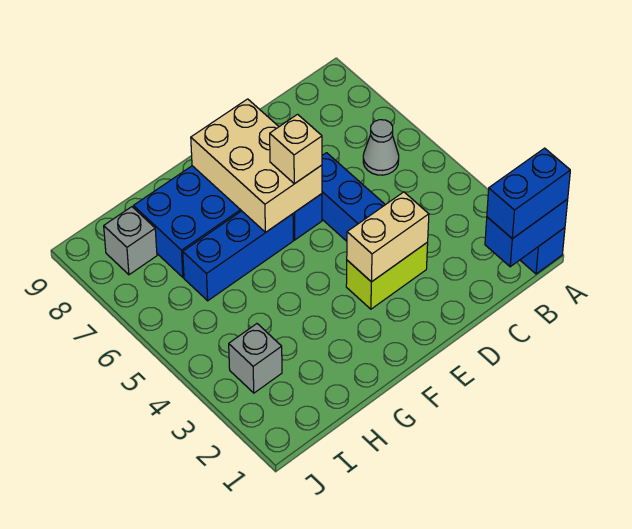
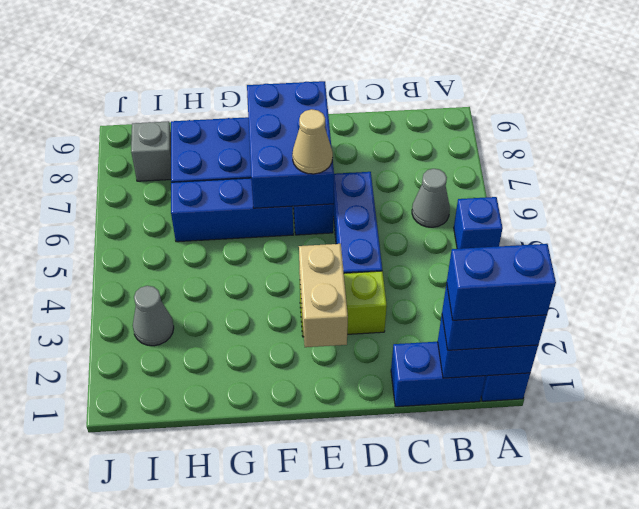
none -> blue brick A1:B1 level 4
none -> blue brick A5 level 1
none -> blue brick B1:C1 level 1
tan brick D3:E3 level 2 -> tan brick E2:E3 level 2
tan brick E6:F8 level 2 -> blue brick E6:F8 level 2
tan brick E6 level 3 -> tan cone E6 level 3
grey brick I3 level 1 -> grey cone I3 level 1

